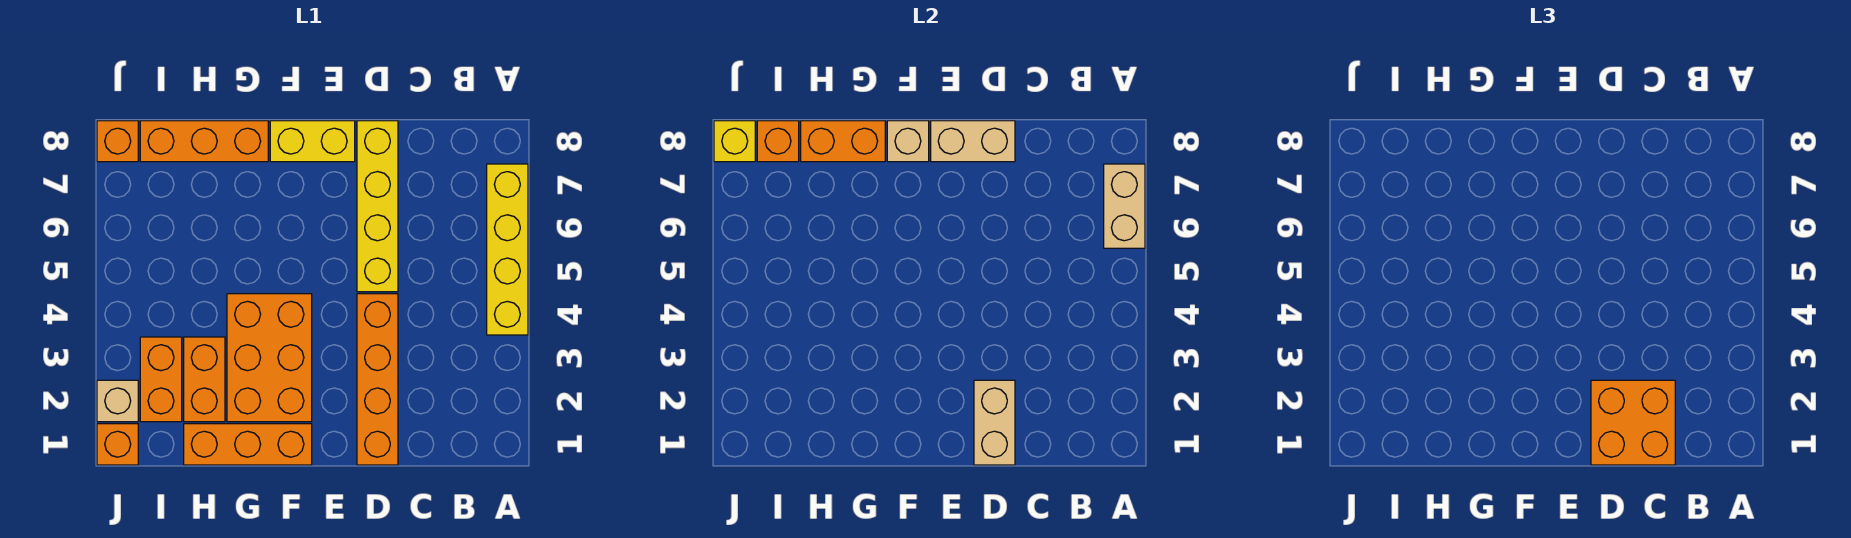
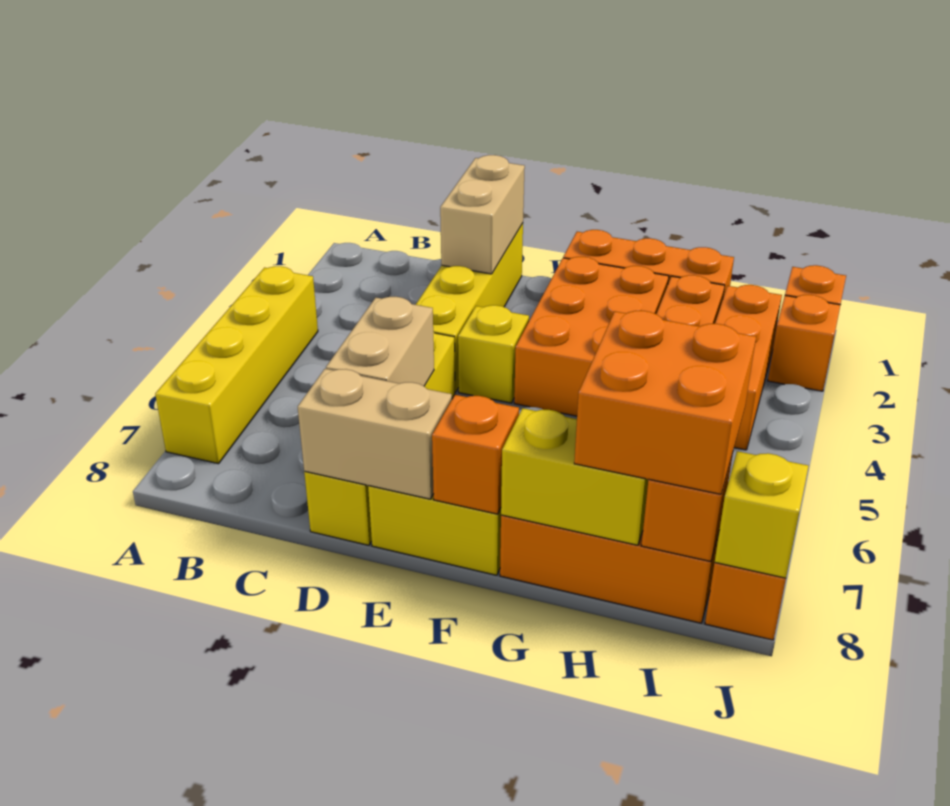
tan brick A6:A7 level 2 -> tan brick D6:D7 level 2
orange brick C1:D2 level 3 -> orange brick H7:I8 level 3
orange brick D1:D4 level 1 -> yellow brick D1:D4 level 1
none -> yellow brick E4 level 1
tan brick F8 level 2 -> orange brick F8 level 2
orange brick G8:H8 level 2 -> yellow brick G8:H8 level 2
orange brick I2:I3 level 1 -> orange brick I2:I4 level 1
tan brick J2 level 1 -> orange brick J2 level 1

